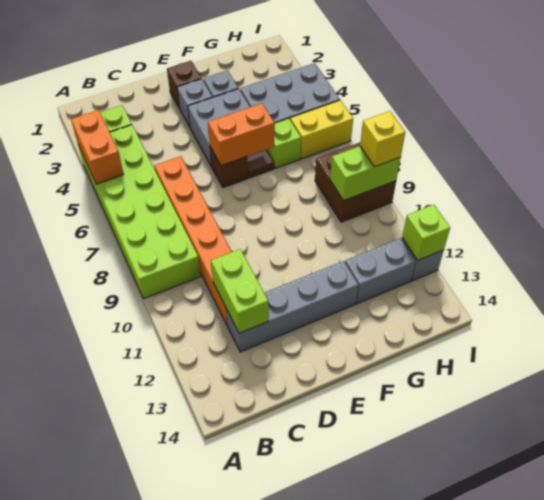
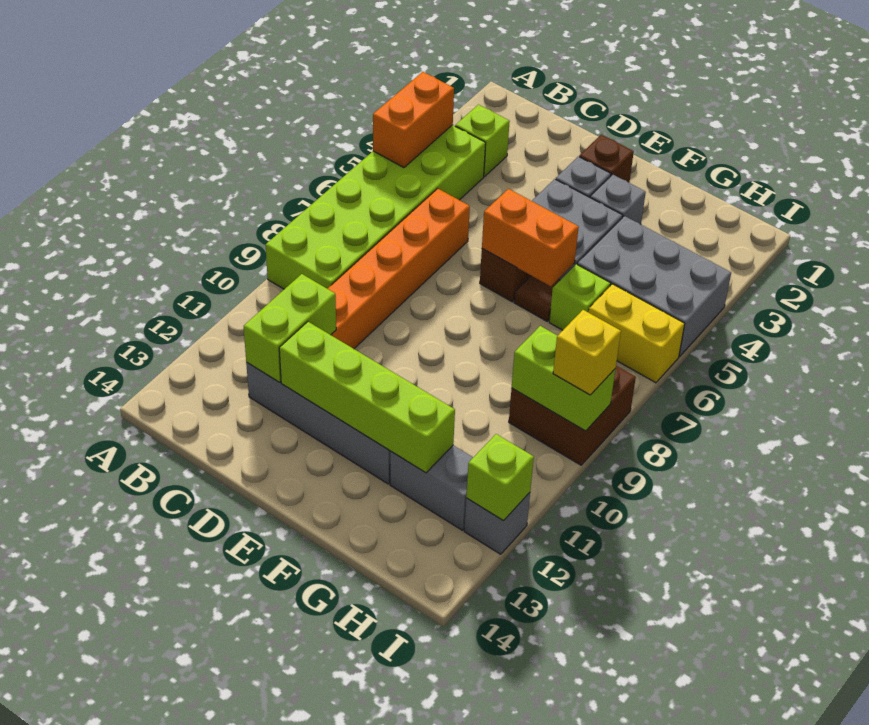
none -> lime brick D12:G12 level 2

